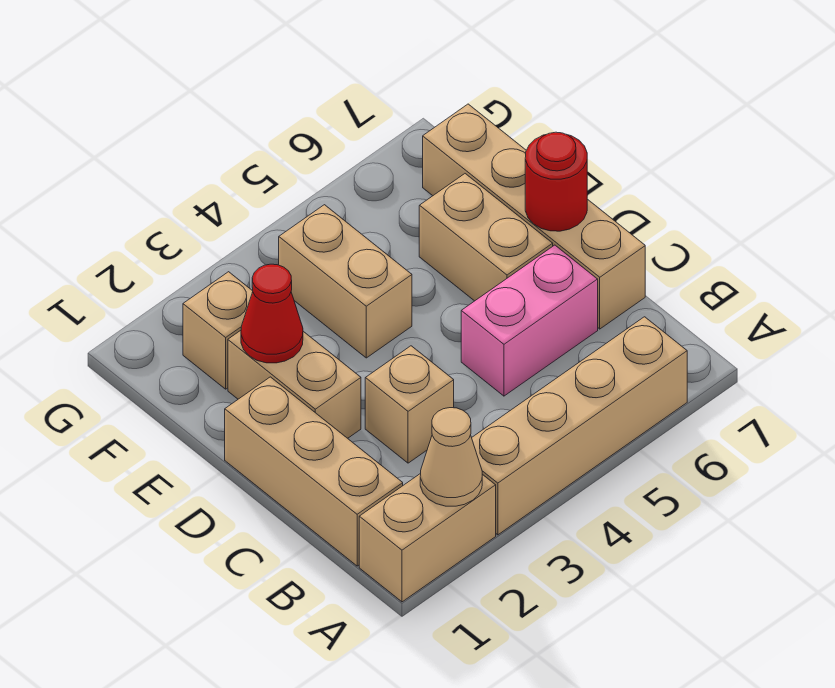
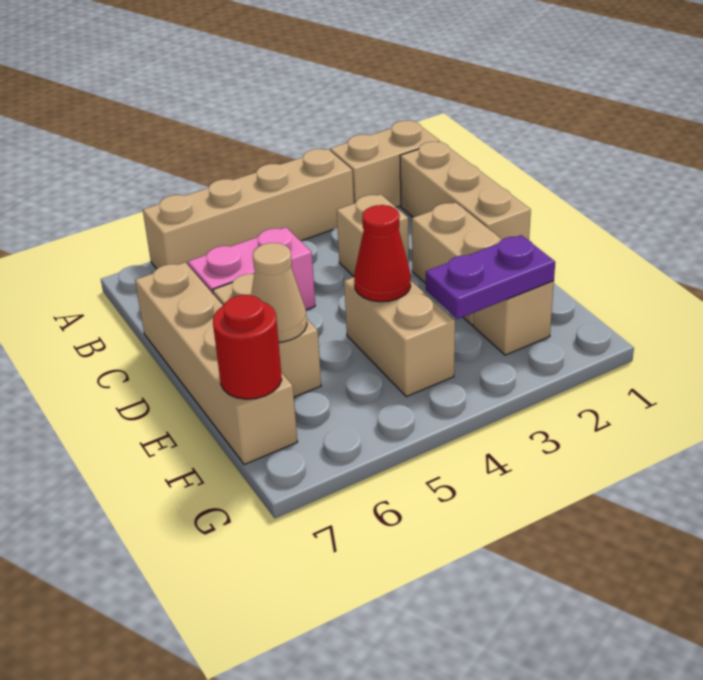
tan cone A2 level 2 -> tan cone E6 level 2
red round brick D7 level 2 -> red round brick F7 level 2
red cone E2 level 2 -> red cone E4 level 2
none -> purple plate F2:F3 level 2

